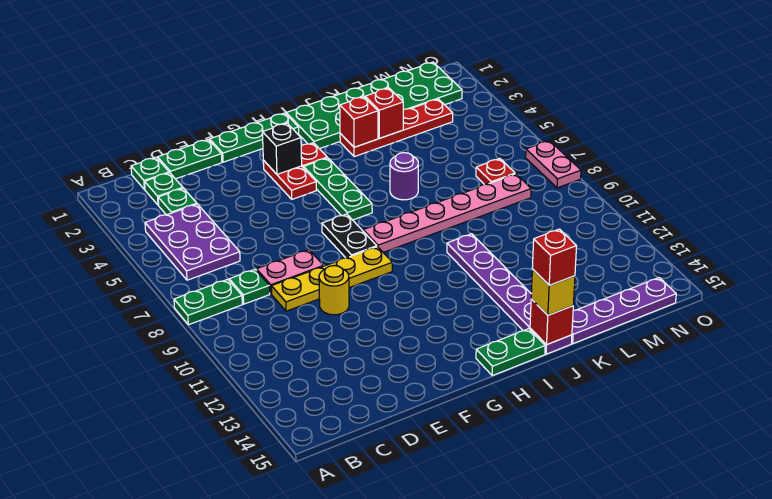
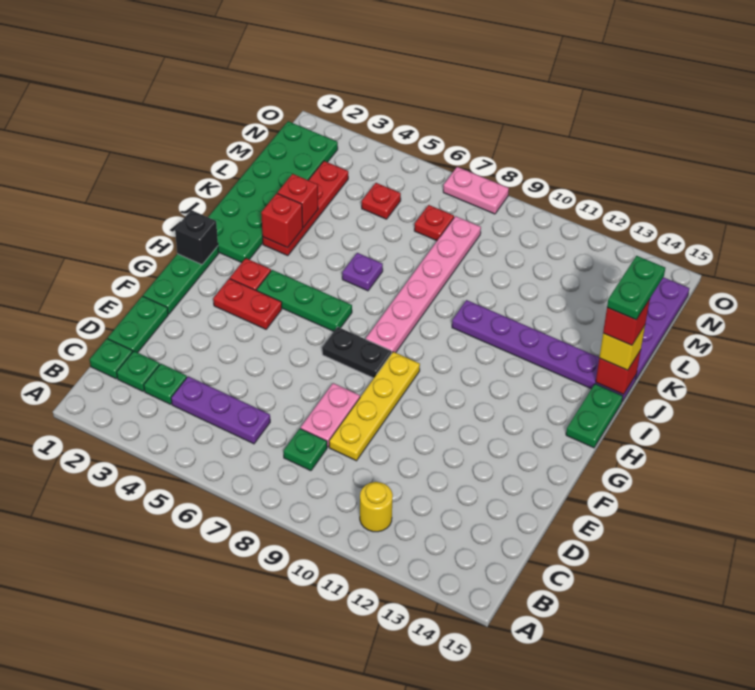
green plate A8:B8 level 1 -> green plate J15:K15 level 5
purple plate B4:C6 level 1 -> purple plate C4:C6 level 1
yellow round brick E10 level 1 -> yellow round brick B11 level 1
black brick G3 level 2 -> black brick H1 level 2
purple round brick J6 level 1 -> purple plate J6 level 1
none -> red plate M5 level 1

